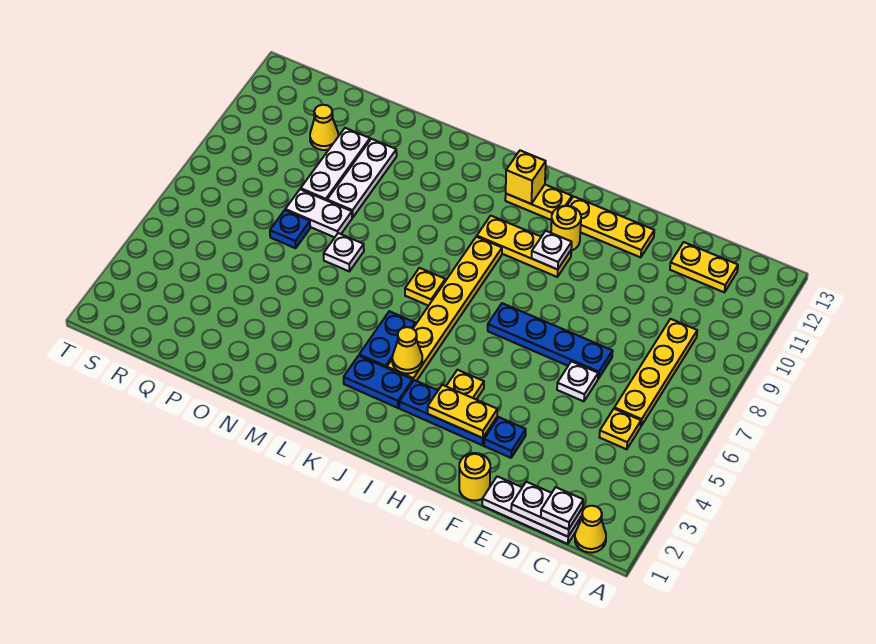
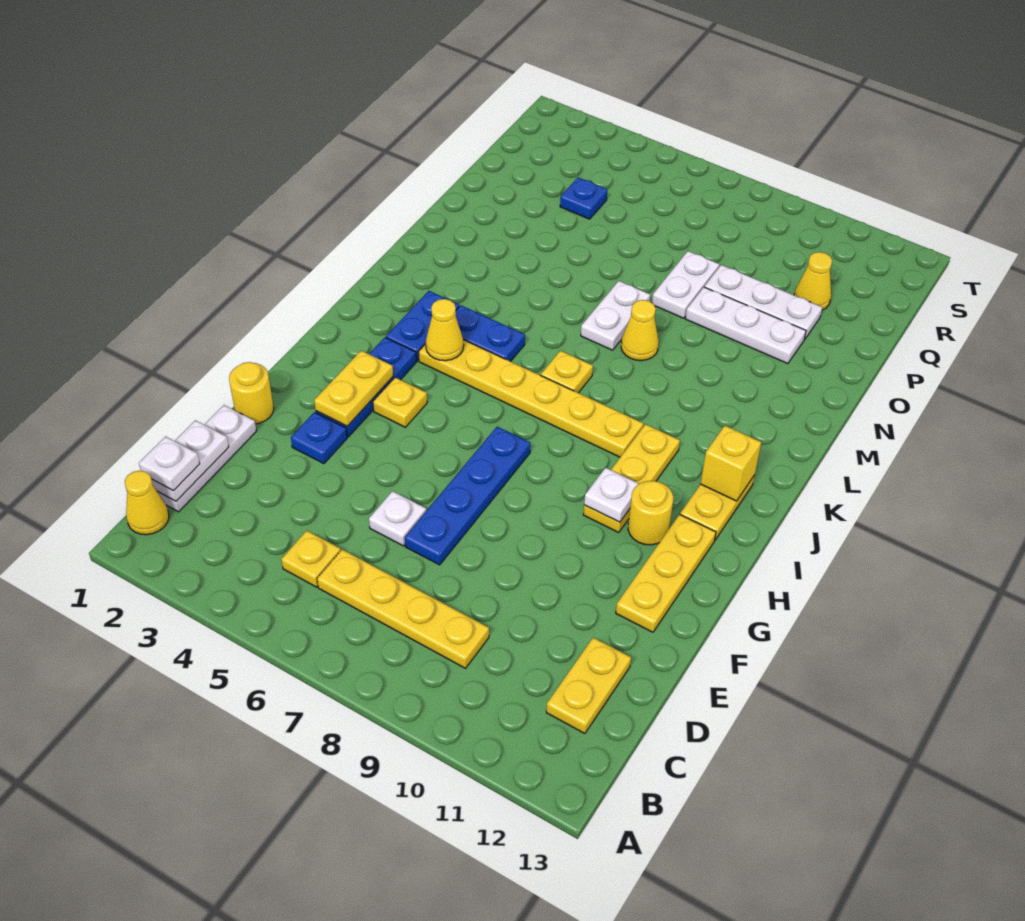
none -> yellow cone M8 level 1
white plate N7 level 1 -> white plate M7:N7 level 1
blue plate P7 level 1 -> blue plate Q4 level 1

